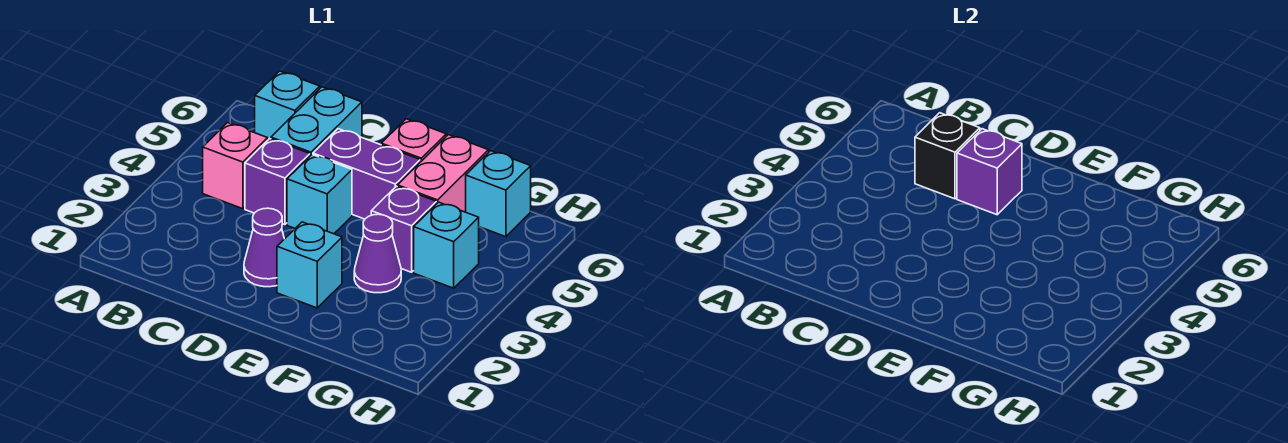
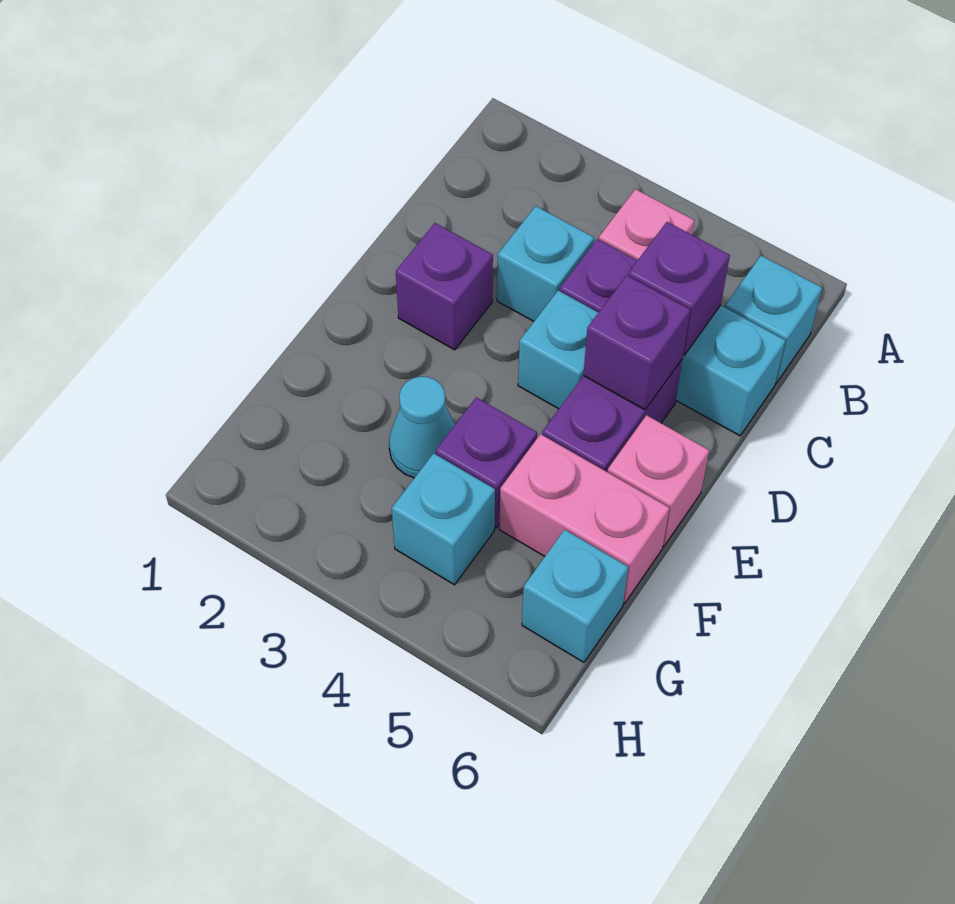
black brick C5 level 2 -> purple brick C5 level 2
purple cone D2 level 1 -> purple brick D2 level 1
cyan brick E2 level 1 -> cyan brick C3 level 1
purple cone F3 level 1 -> cyan cone F3 level 1

